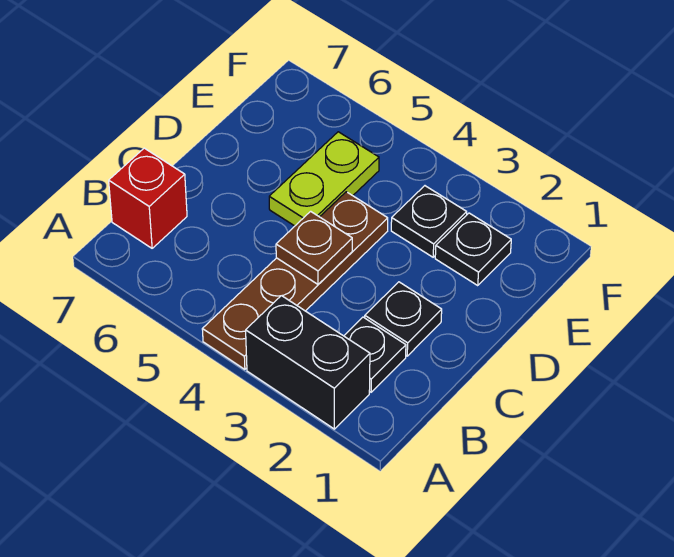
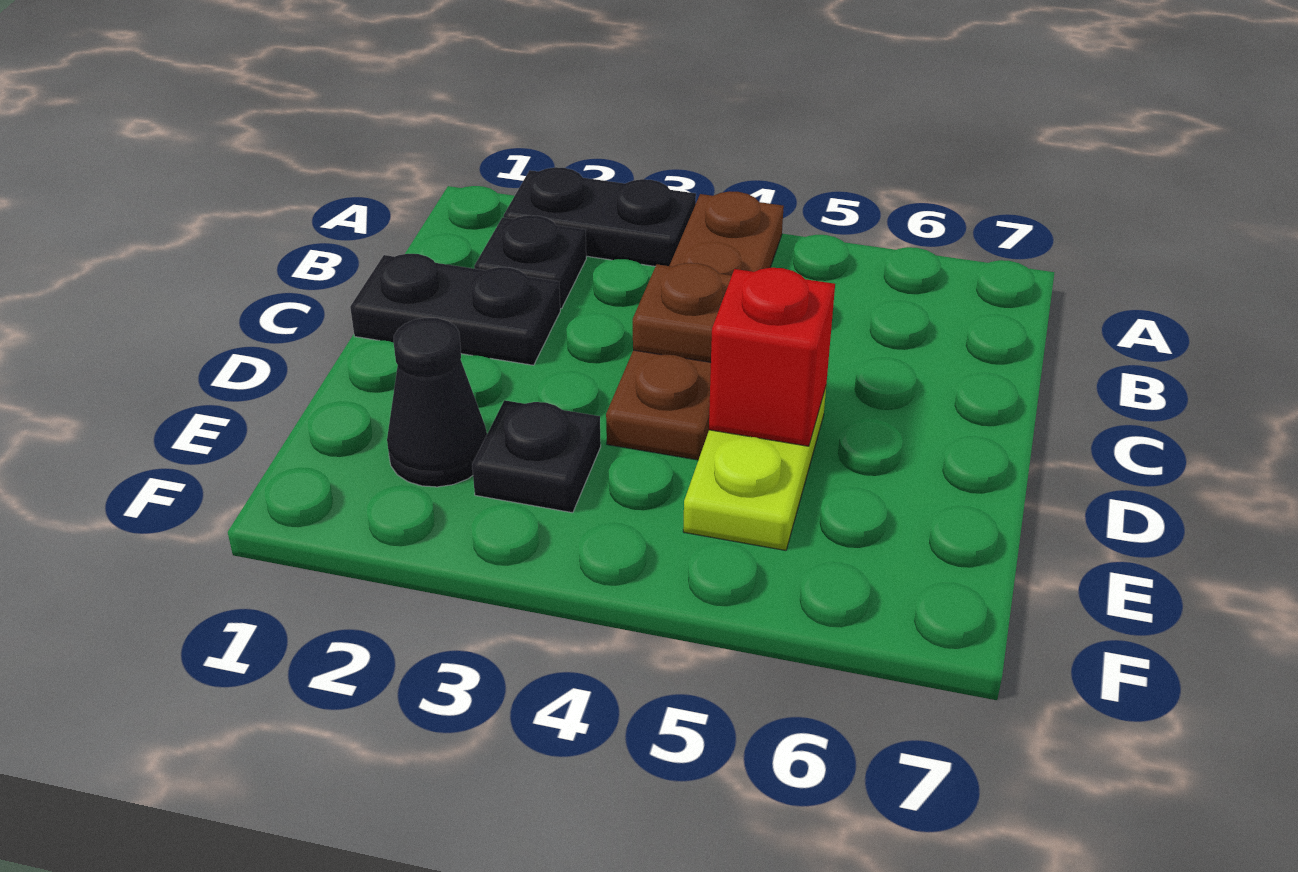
black brick A2:A3 level 1 -> black plate A2:A3 level 1
red brick B7 level 1 -> red brick D5 level 2
black plate C2 level 1 -> black plate C1:C2 level 1
black plate E2 level 1 -> black cone E2 level 1

